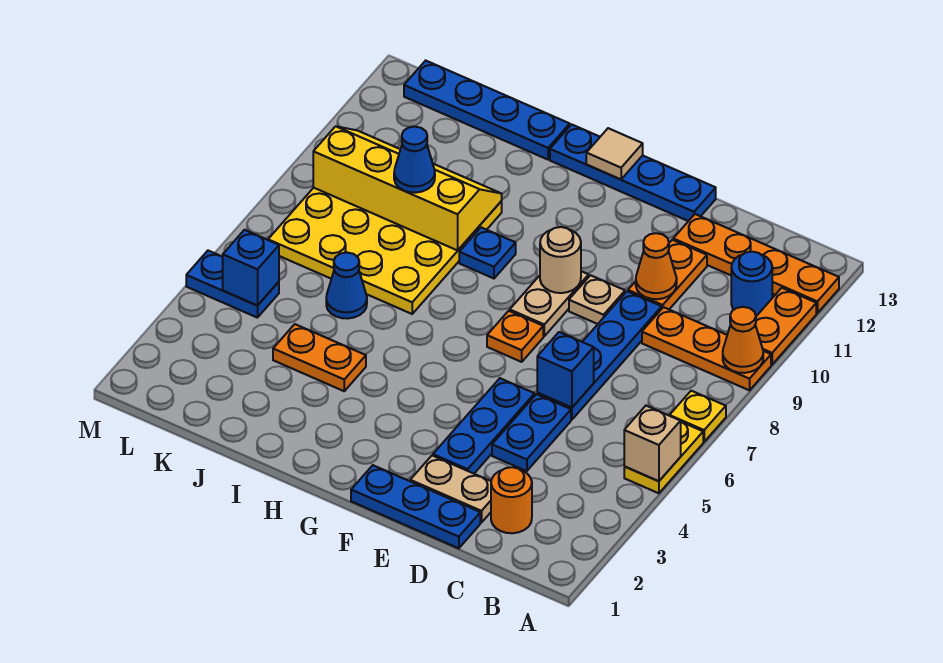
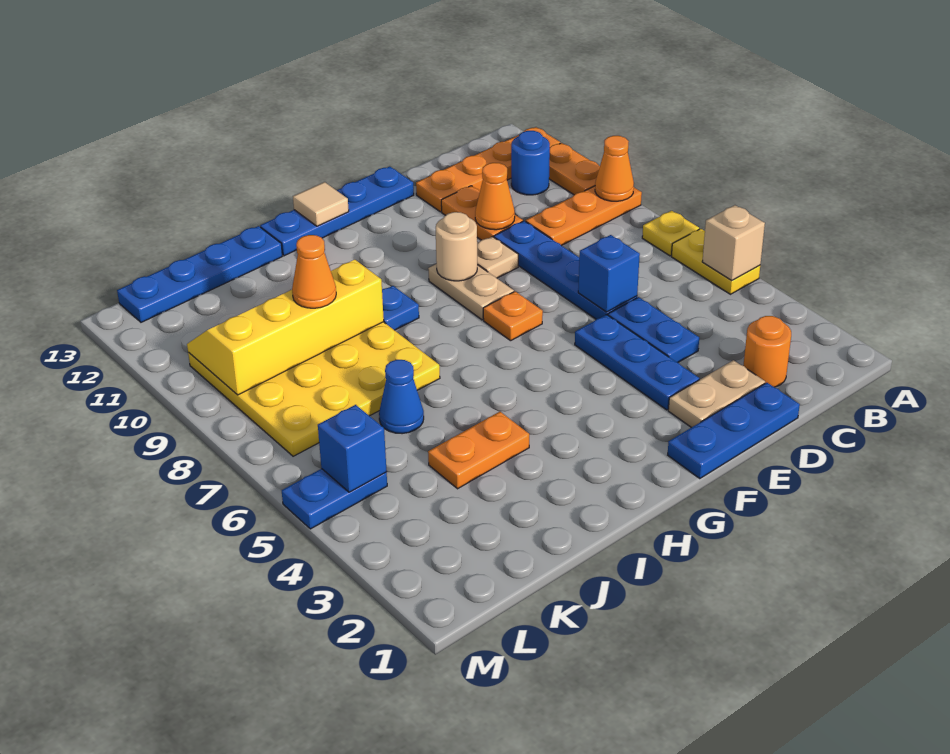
blue cone J9 level 3 -> orange cone J9 level 3

